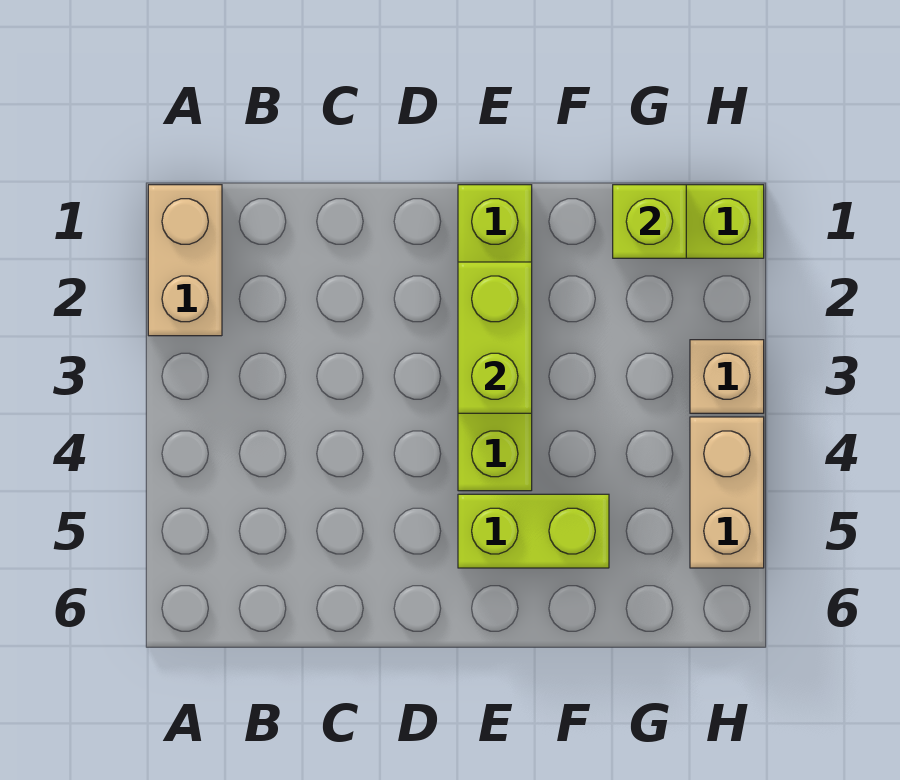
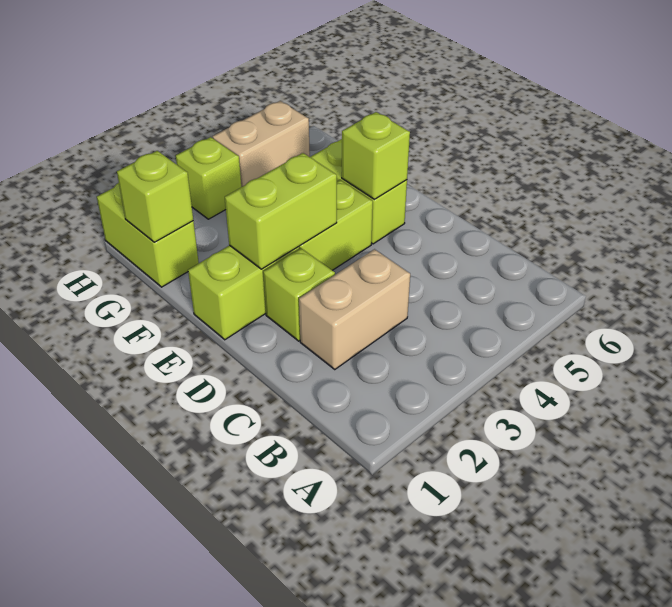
tan brick A1:A2 level 1 -> tan brick C2:C3 level 1
none -> lime brick D2 level 1
none -> lime brick E5 level 2
tan brick H3 level 1 -> lime brick H3 level 1

